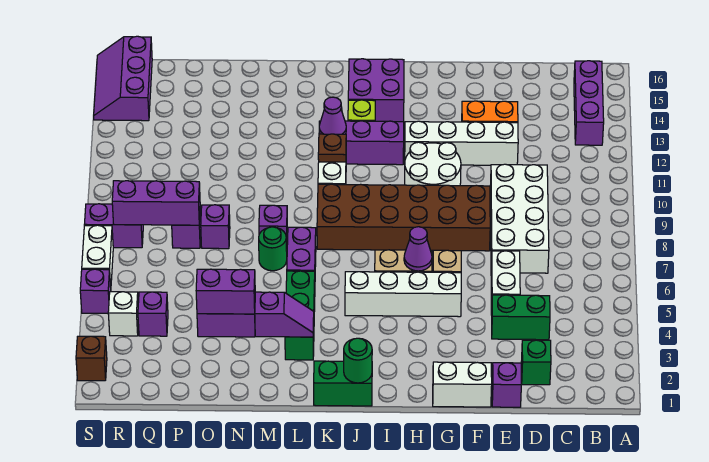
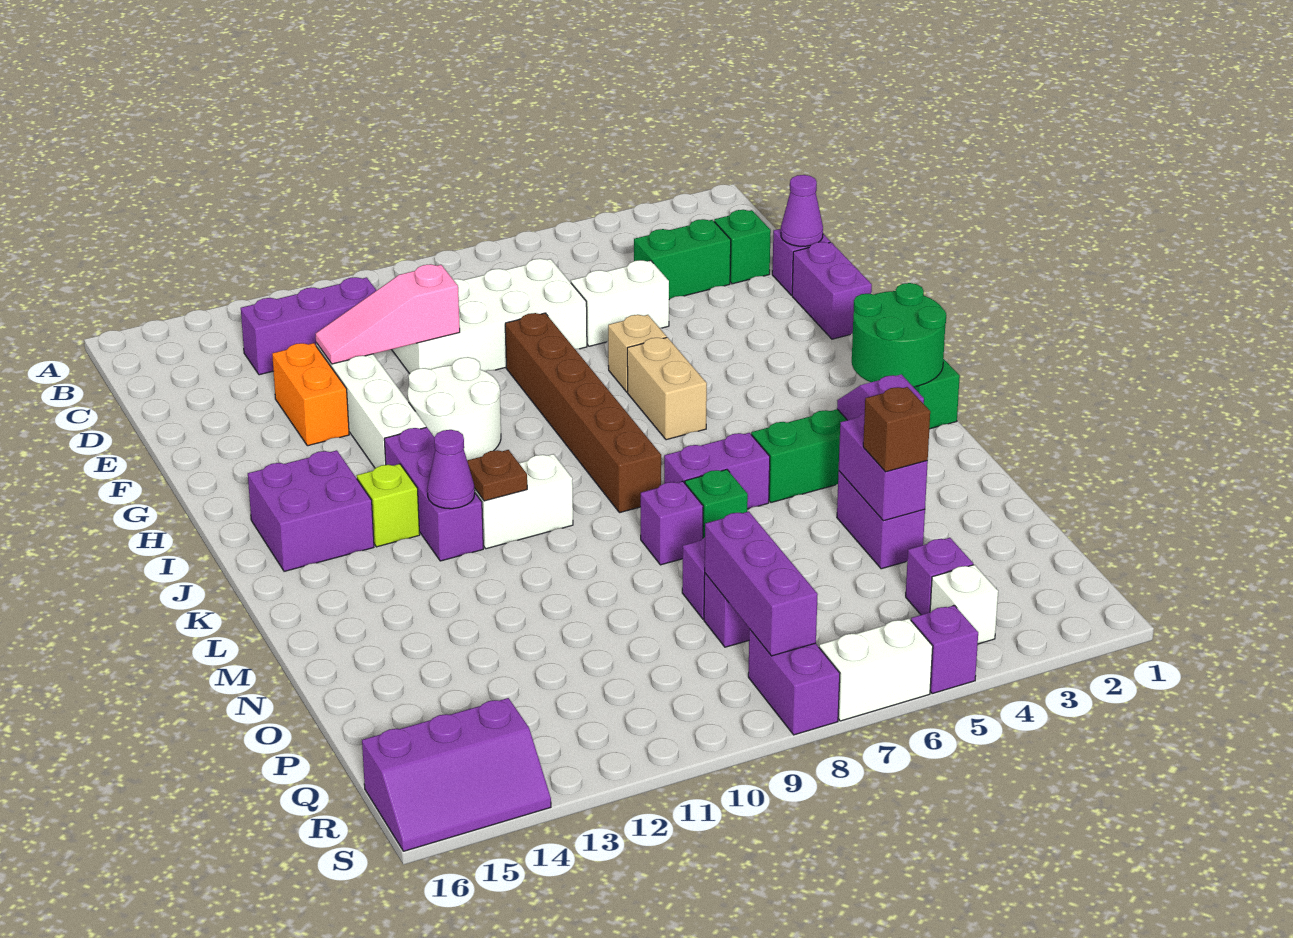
purple brick B13:B15 level 1 -> purple brick C11:C13 level 1
green brick D4:E4 level 1 -> green brick D3:D4 level 1
none -> pink slope E10:E12 level 2 top 10
white brick F1:G1 level 1 -> purple brick F1:G1 level 1
brown brick F8:K9 level 1 -> brown brick F8:K8 level 1
white brick G5:J5 level 1 -> none
purple cone H6 level 2 -> purple cone E1 level 2
green round brick J1 level 2 -> green round brick J1:K2 level 2
green round brick M7 level 1 -> green brick M7 level 1
brown brick S2 level 1 -> brown brick O4 level 3

